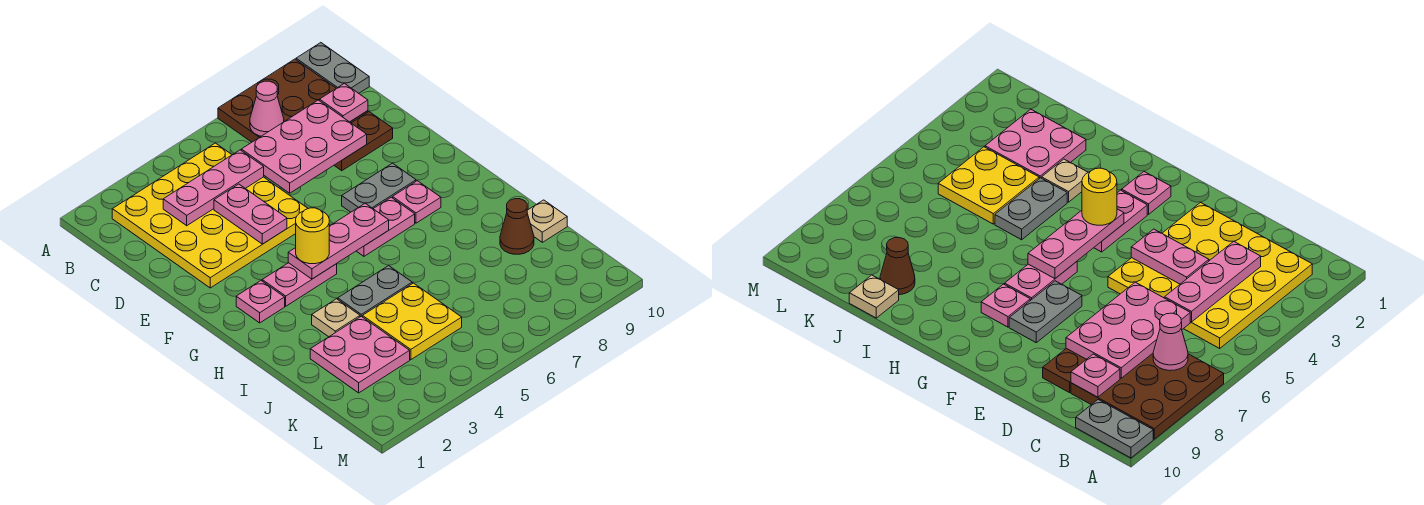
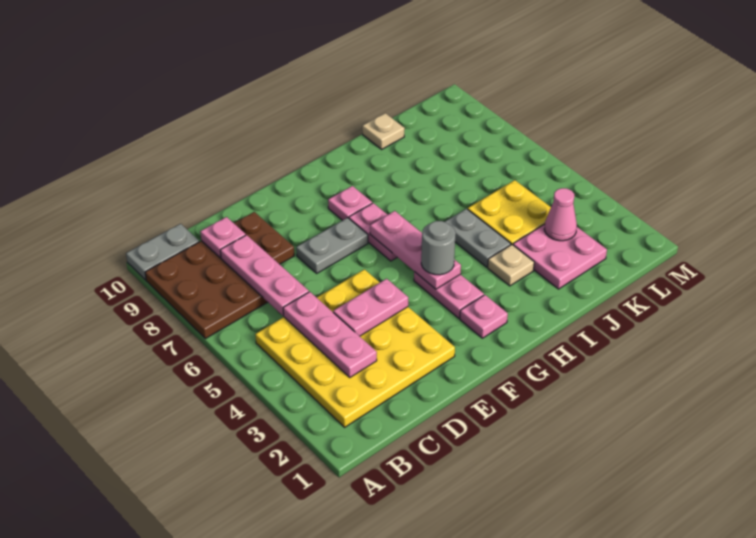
pink cone B7 level 2 -> pink cone K3 level 2
pink plate C6:D8 level 2 -> pink plate C6:C8 level 2
grey plate F7:F8 level 1 -> grey plate E7:F7 level 1
yellow round brick G4 level 3 -> grey round brick G4 level 3
brown cone J9 level 1 -> none

